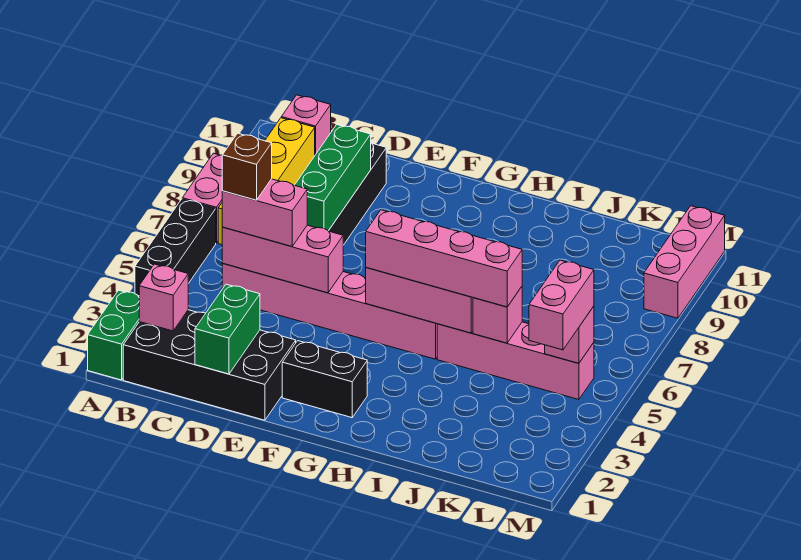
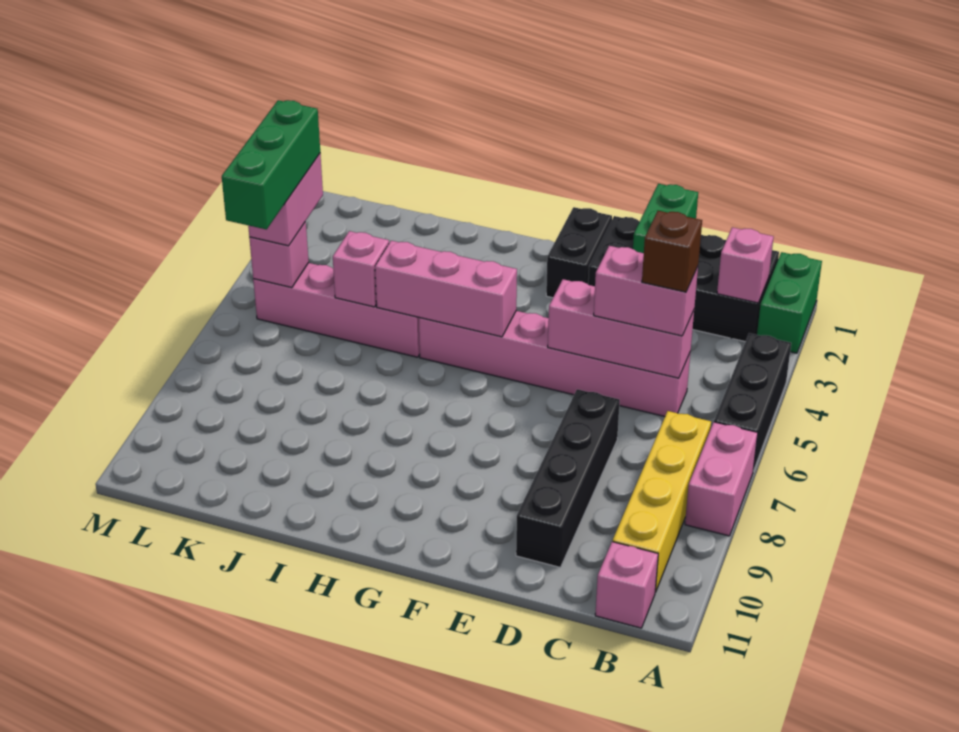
green brick D7:D9 level 2 -> green brick L4:L6 level 4
black brick F2:G2 level 1 -> black brick F1:F2 level 1
pink brick G5:J5 level 3 -> none
pink brick M9:M11 level 1 -> none

